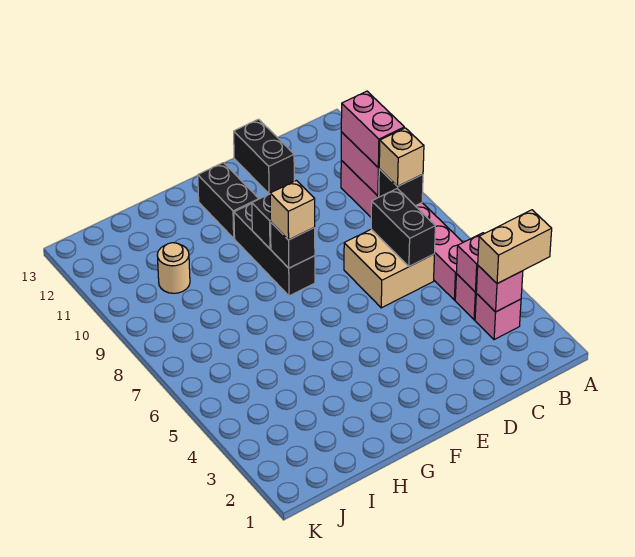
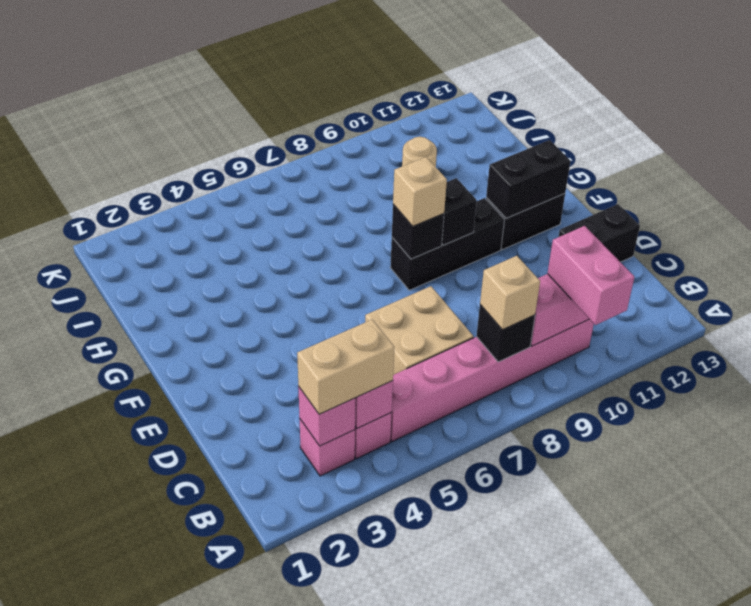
tan brick A3:B3 level 3 -> tan brick B3:B4 level 3
pink brick B9:B10 level 3 -> pink brick A10:B10 level 3
black brick C6:C7 level 2 -> black brick F11:F12 level 2

